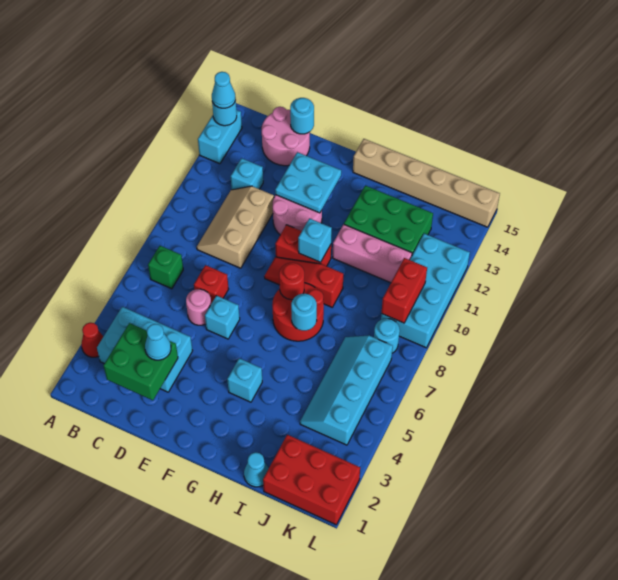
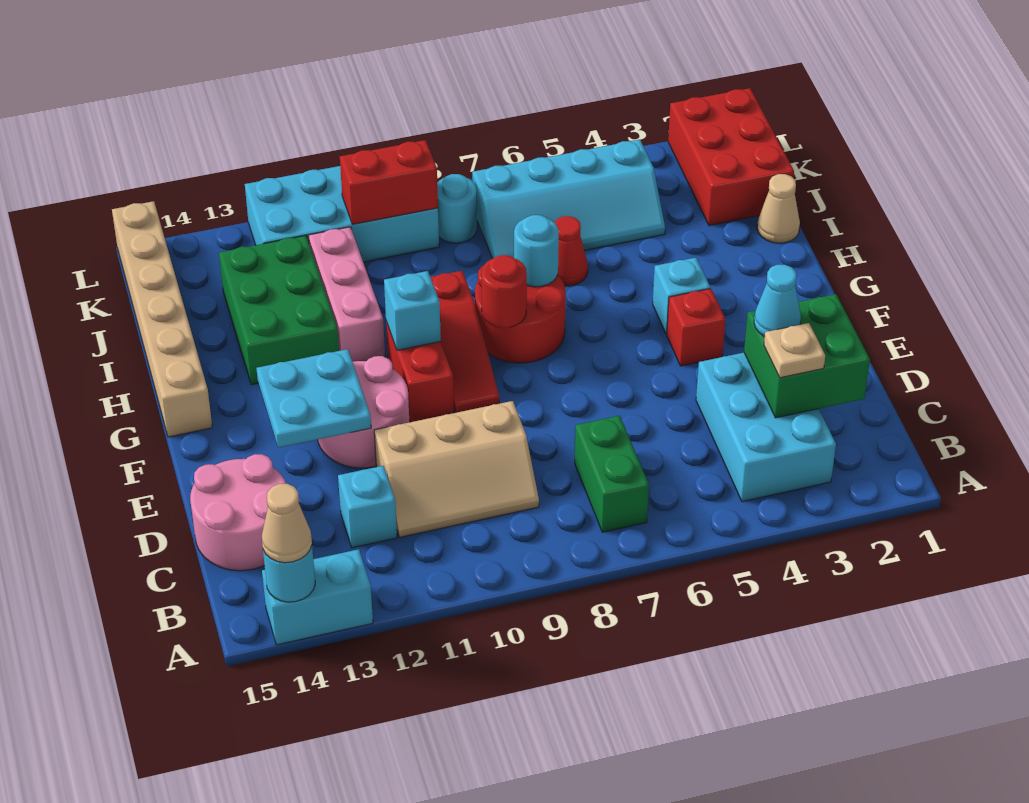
red cone A3 level 1 -> red cone I6 level 1
cyan cone A14 level 3 -> tan cone A14 level 3
green brick B7 level 1 -> green brick B7:C7 level 1
none -> tan plate C3 level 3
pink round brick D6 level 1 -> none
red brick D7 level 1 -> red brick F4 level 1
cyan round brick D15 level 2 -> none
cyan brick E6 level 1 -> none
cyan cone I1 level 1 -> tan cone I1 level 1

